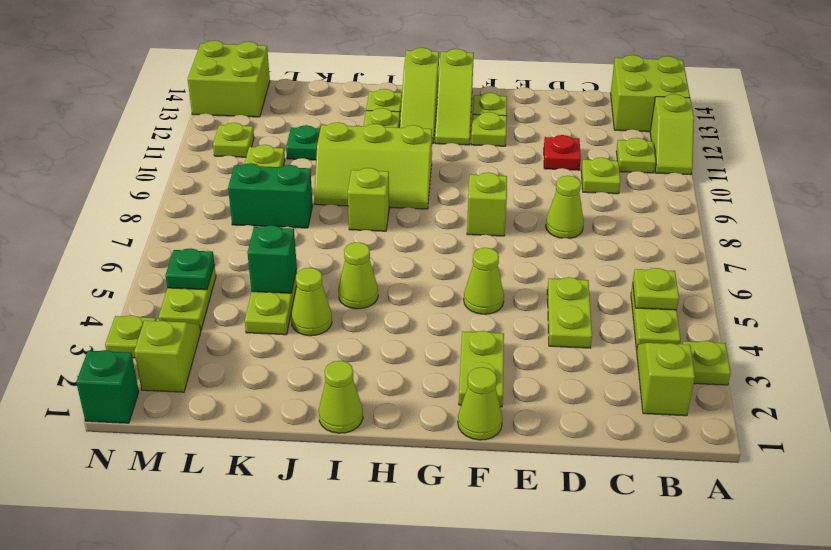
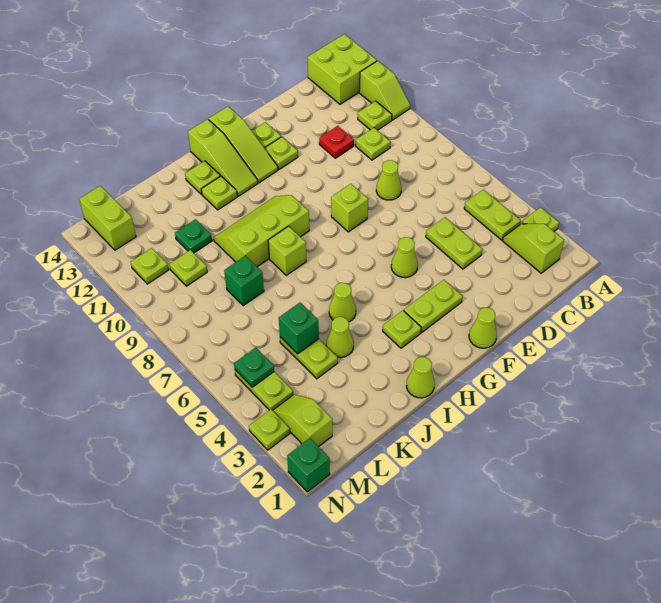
lime plate B5 level 2 -> lime plate H3 level 1
lime plate F2:F3 level 1 -> lime plate F3:G3 level 1
lime slope H9:J10 level 1 top 10 -> lime slope H9:J10 level 1 top 9
green brick K8:L8 level 1 -> green brick K8 level 1
lime brick M13:N14 level 1 -> lime brick M13:M14 level 1

